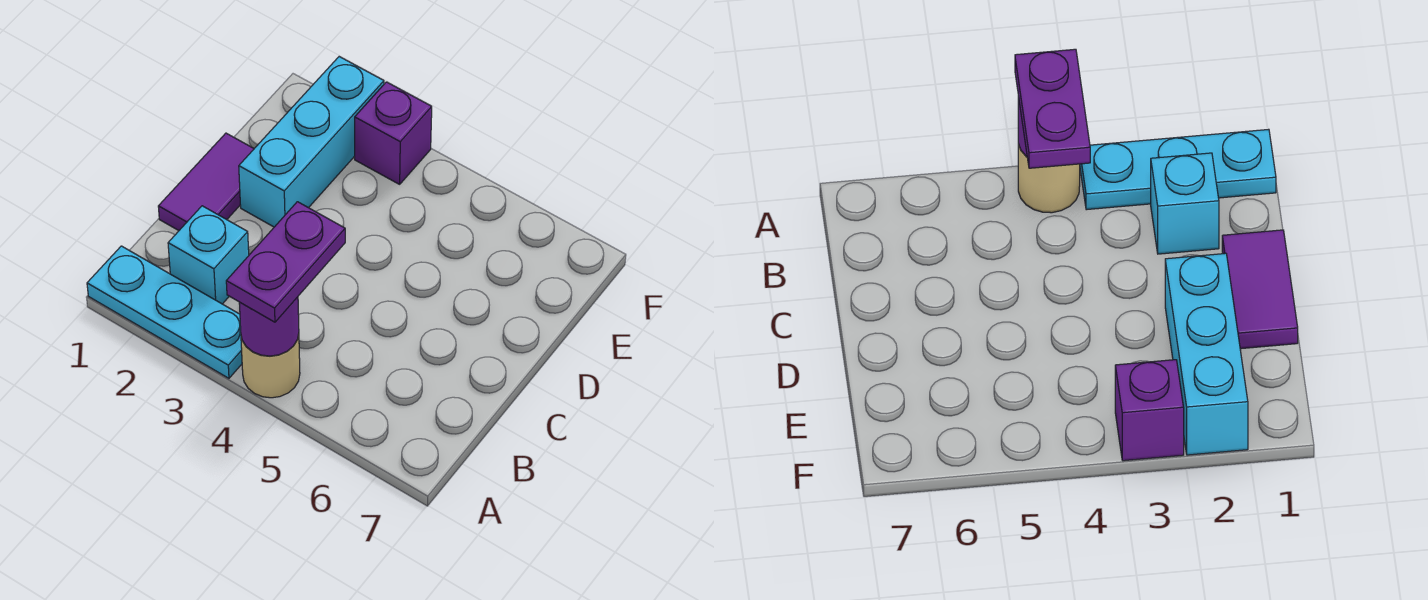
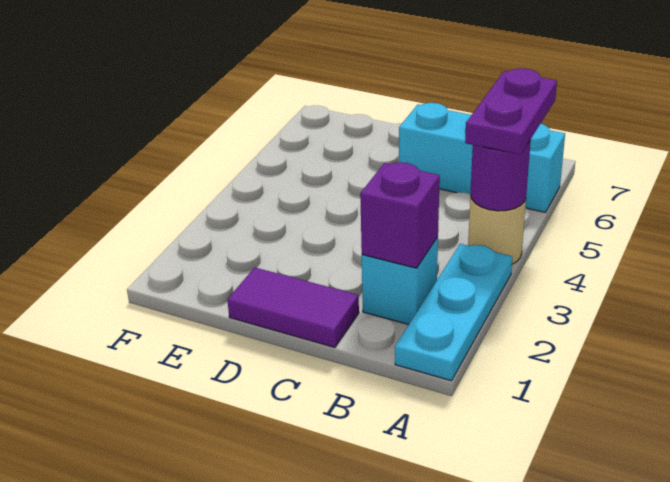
purple plate A4:B4 level 3 -> purple plate A4:A5 level 3
cyan brick D2:F2 level 1 -> cyan brick A6:C6 level 1
purple brick F3 level 1 -> purple brick B2 level 2

